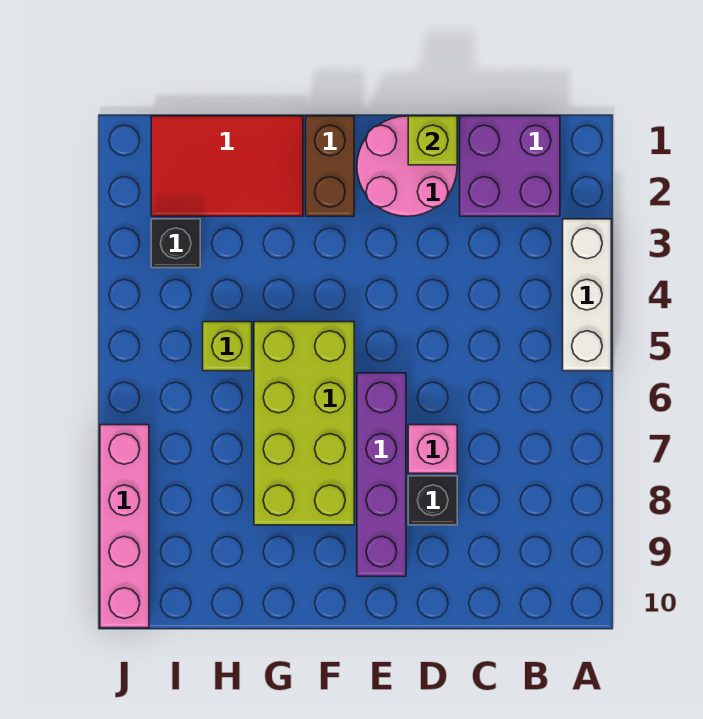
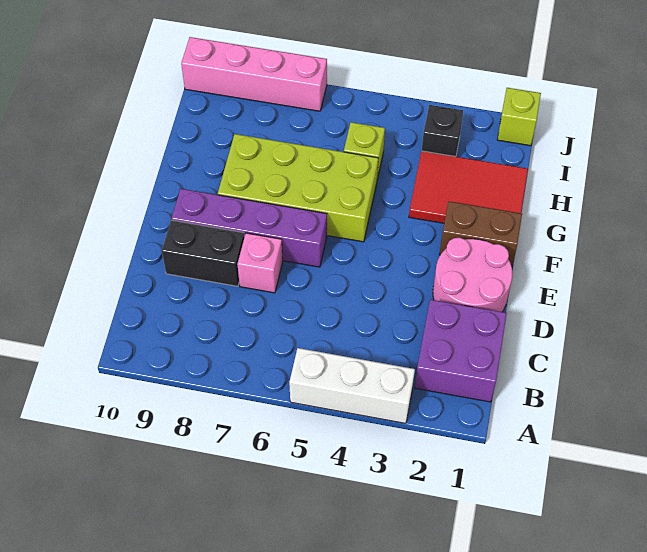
lime brick D1 level 2 -> lime brick J1 level 1
black brick D8 level 1 -> black brick D8:D9 level 1
red tile G1:I2 level 1 -> red tile G1:H3 level 1

